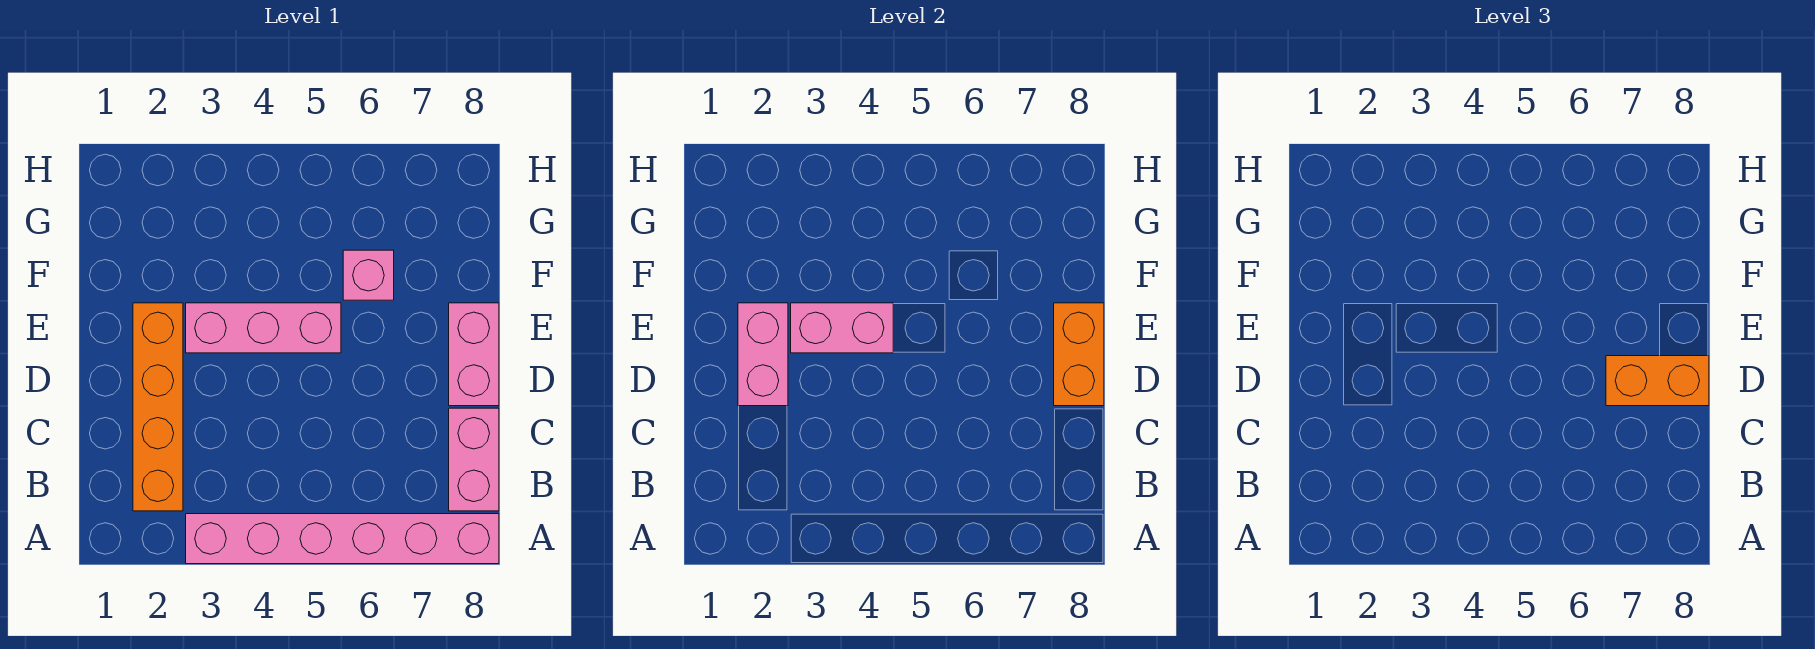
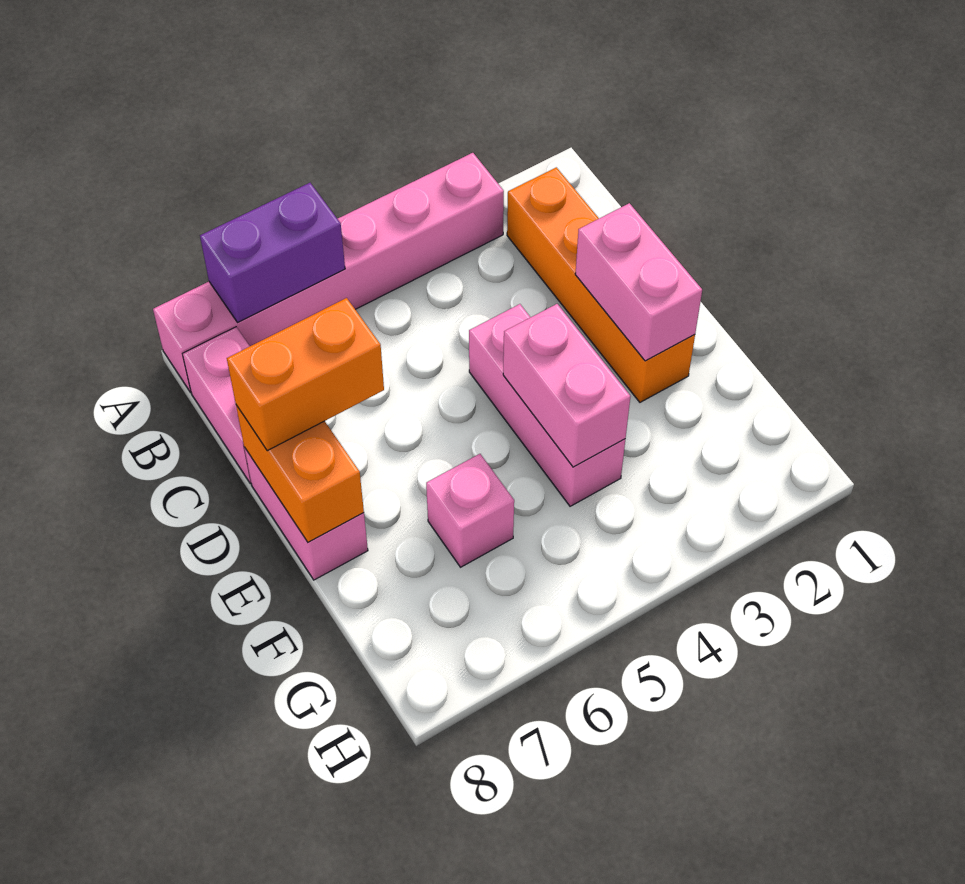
none -> purple brick A6:A7 level 2
pink brick E3:E5 level 1 -> pink brick D4:F4 level 1
pink brick E3:E4 level 2 -> pink brick E4:F4 level 2

